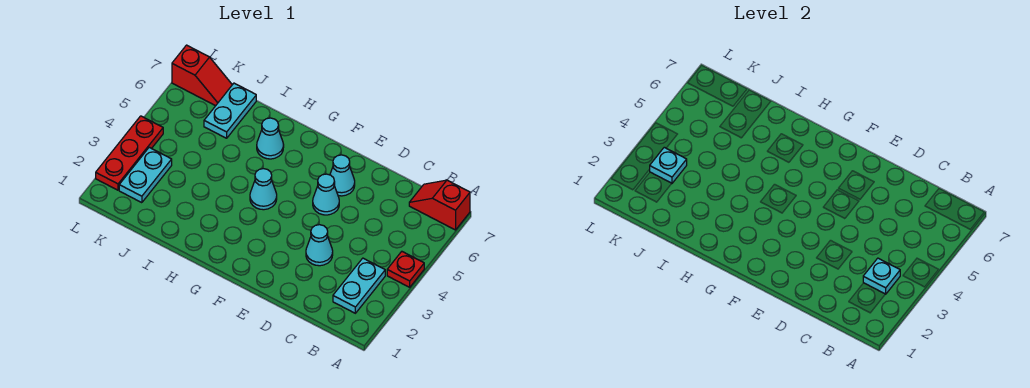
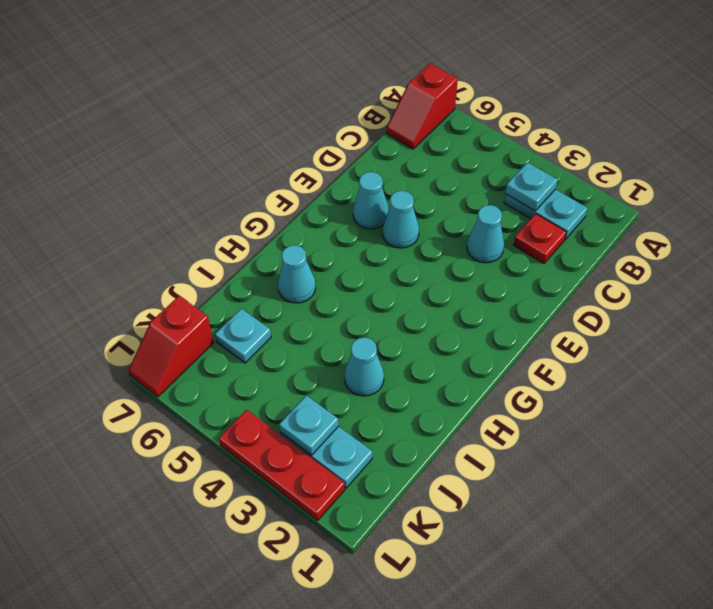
red plate A4 level 1 -> red plate C2 level 1
cyan cone G4 level 1 -> cyan cone I3 level 1
cyan plate J6:J7 level 1 -> cyan plate J6 level 1
red slope K7:L7 level 1 top L -> red slope K7:L7 level 1 top K

